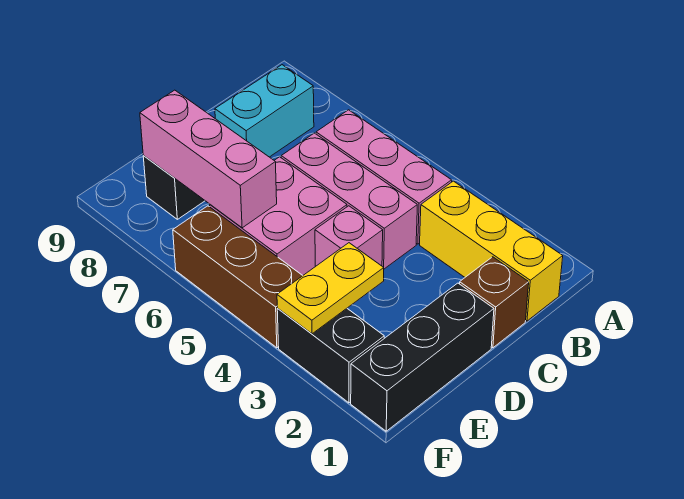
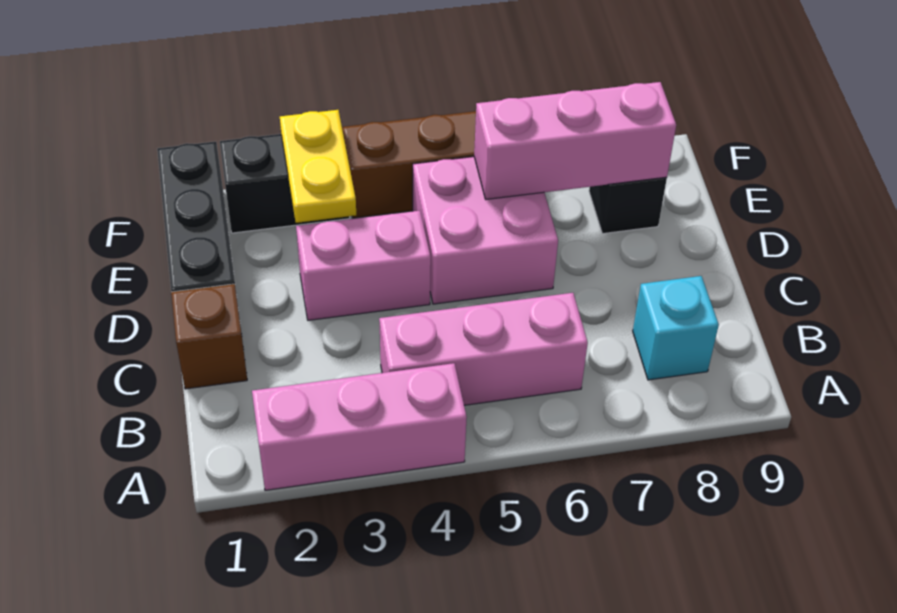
yellow brick B1:B3 level 1 -> none
cyan brick B8:C8 level 1 -> cyan brick B8 level 1
pink brick C4:C6 level 1 -> pink brick A2:A4 level 1
pink brick D4 level 1 -> pink brick D3:D4 level 1

